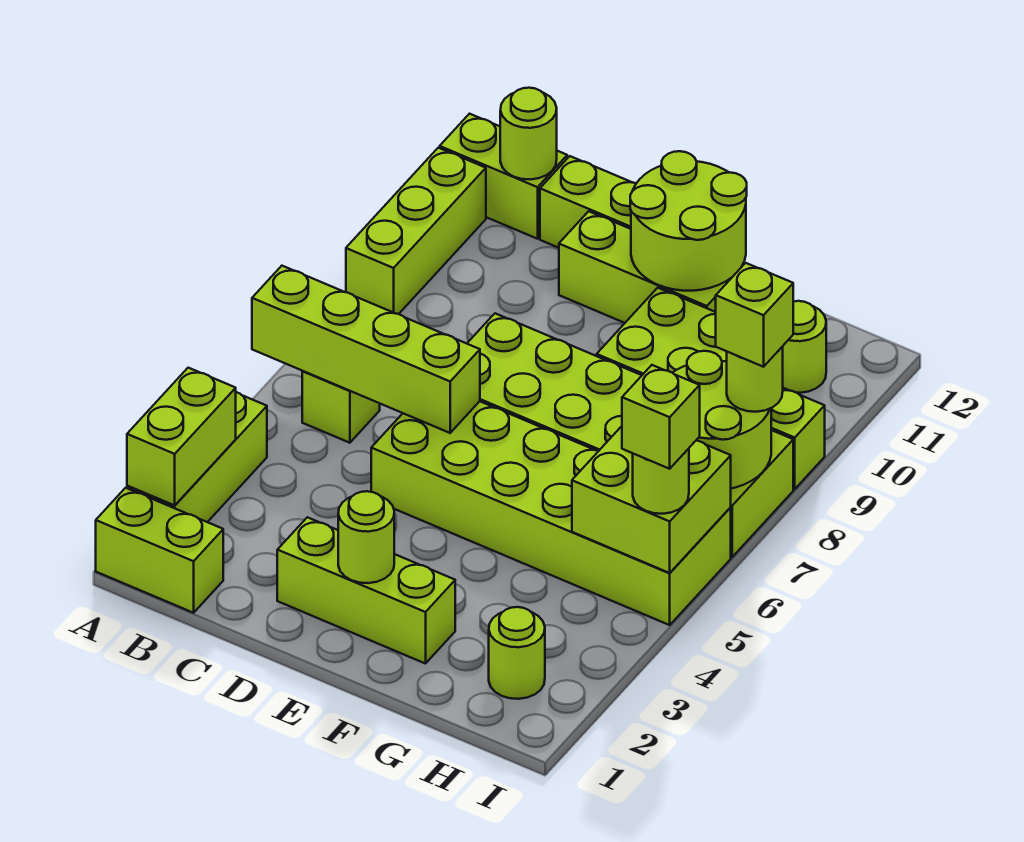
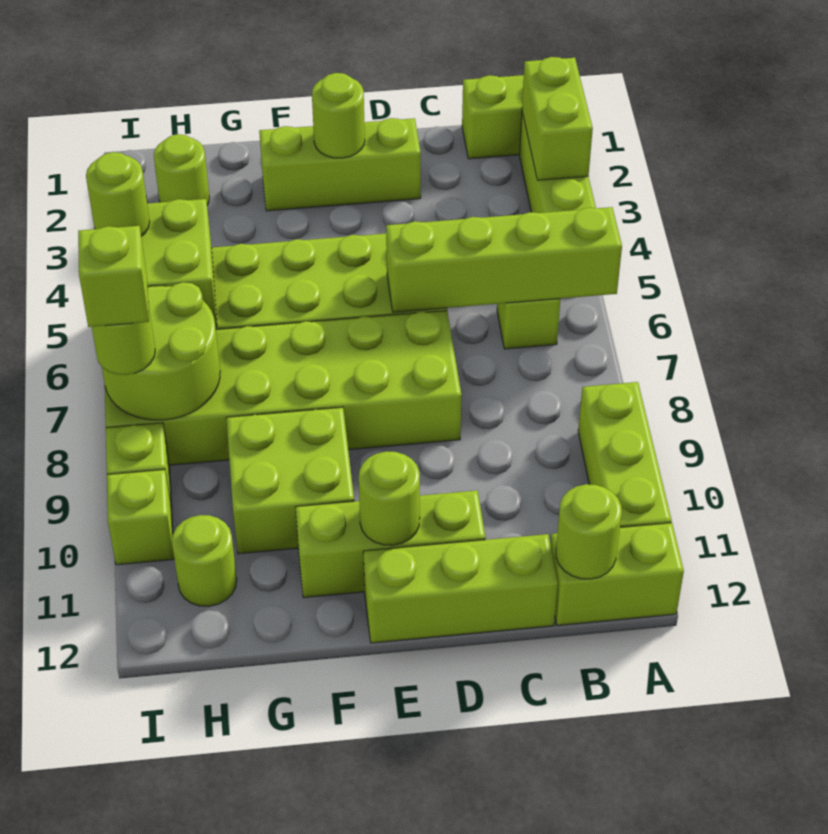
lime round brick E11:F12 level 2 -> lime round brick E11 level 2
lime brick I5 level 4 -> lime brick I10 level 1

